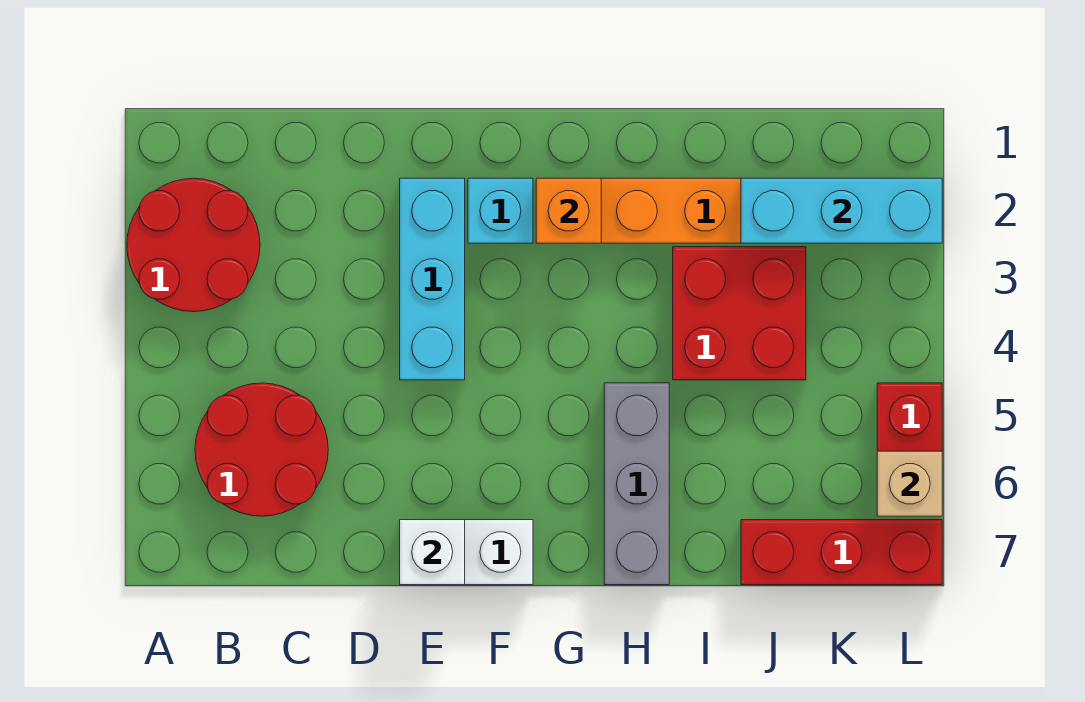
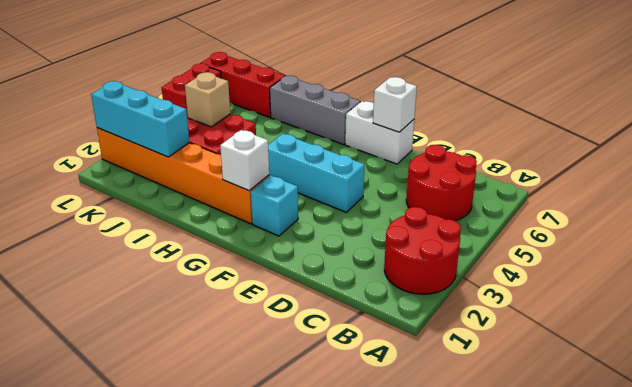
cyan brick E2:E4 level 1 -> cyan brick E4:G4 level 1
orange brick G2 level 2 -> white brick G2 level 2
grey brick H5:H7 level 1 -> grey brick G7:I7 level 1
tan brick L6 level 2 -> tan brick J4 level 2

